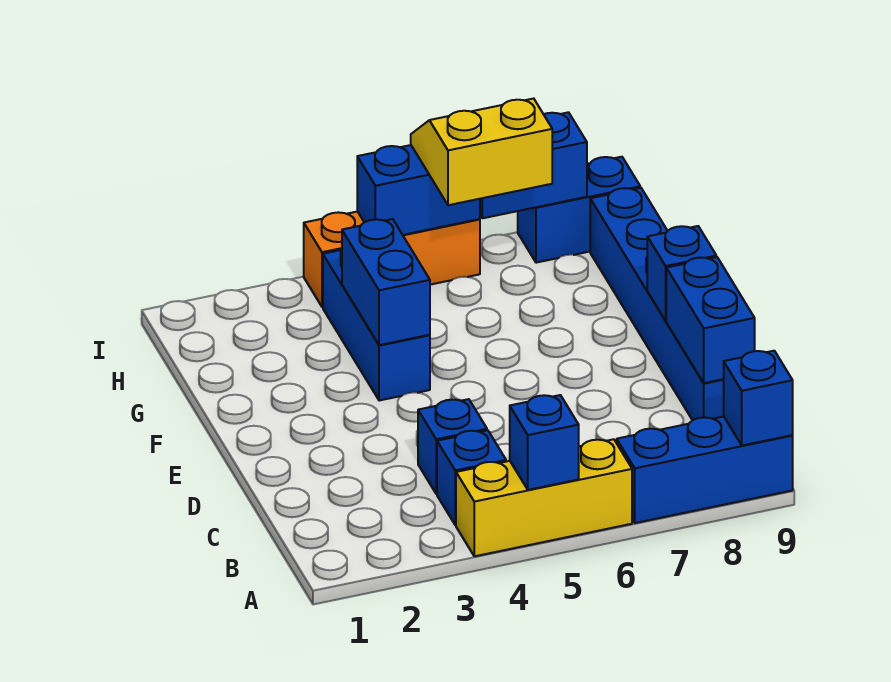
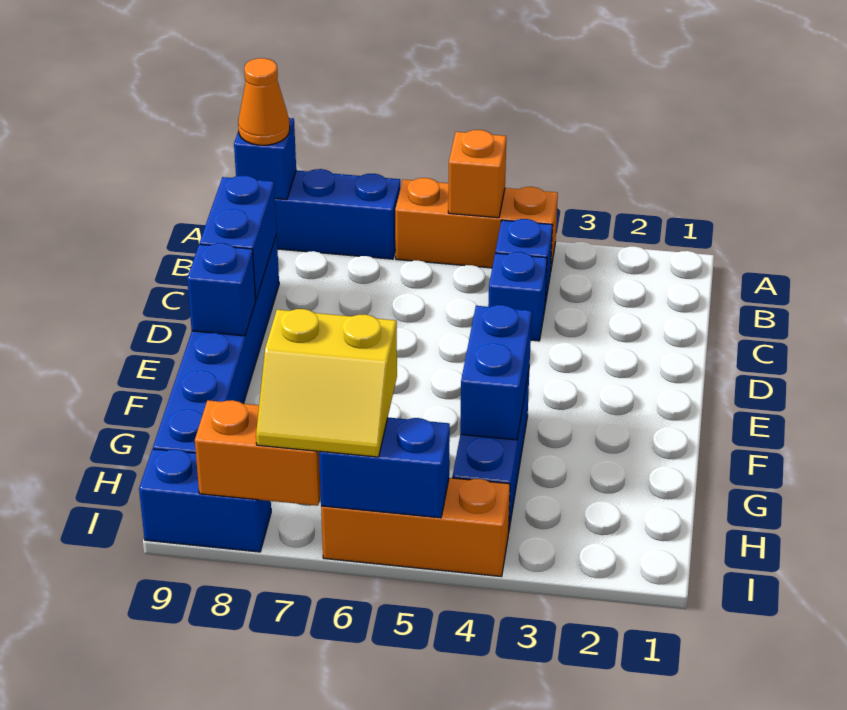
yellow brick A4:A6 level 1 -> orange brick A4:A6 level 1
blue brick A5 level 2 -> orange brick A5 level 2
none -> orange cone A9 level 3
blue brick I7:I8 level 2 -> orange brick I7:I8 level 2

